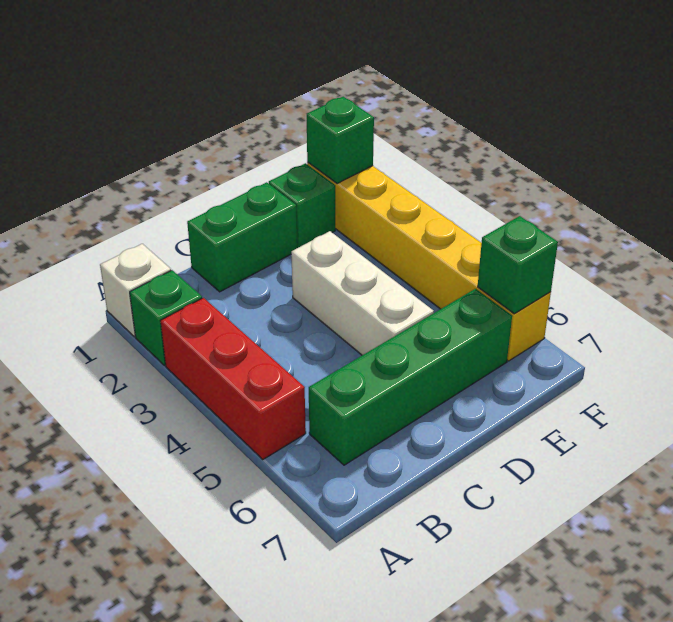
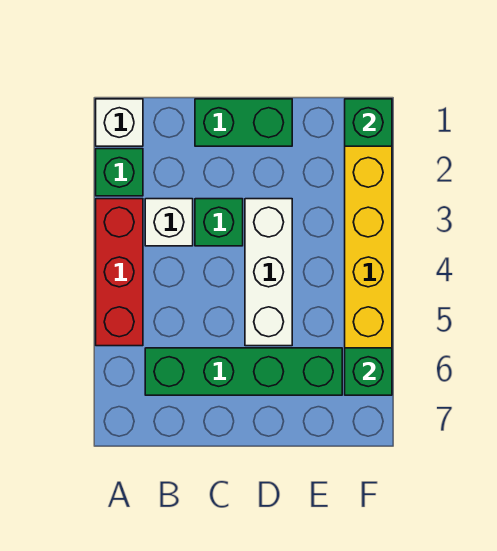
none -> white brick B3 level 1
green brick E1 level 1 -> green brick C3 level 1

